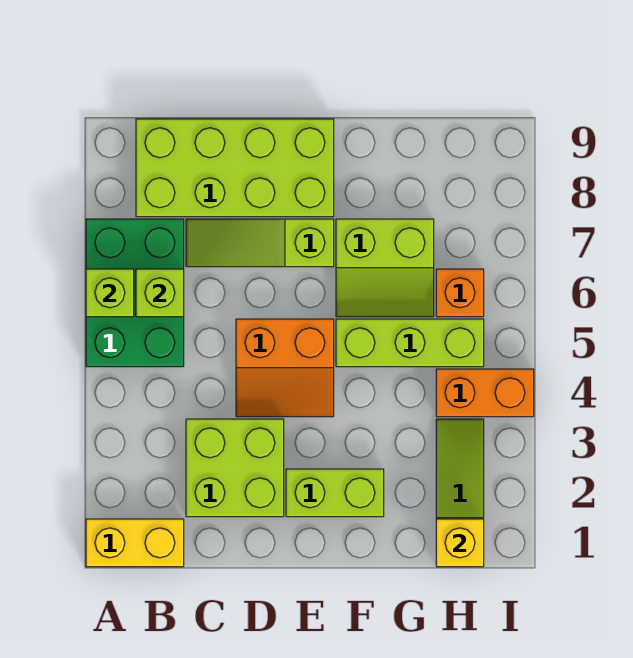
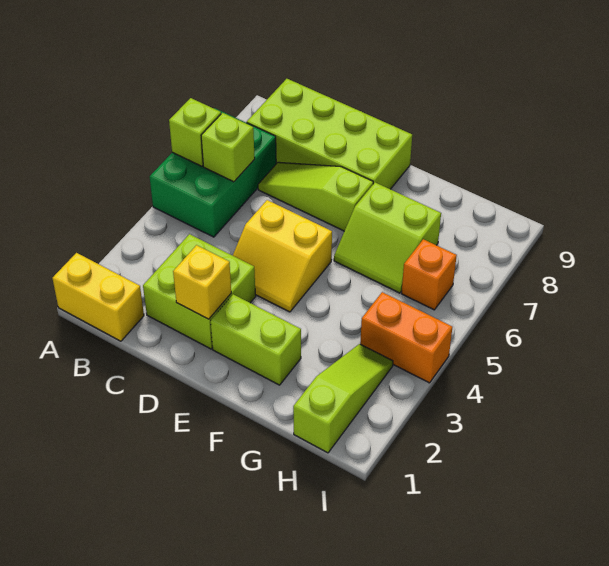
orange slope D4:E5 level 1 top 5 -> yellow slope D4:E5 level 1 top 5
lime brick F5:H5 level 1 -> none
yellow brick H1 level 2 -> yellow brick D2 level 2

